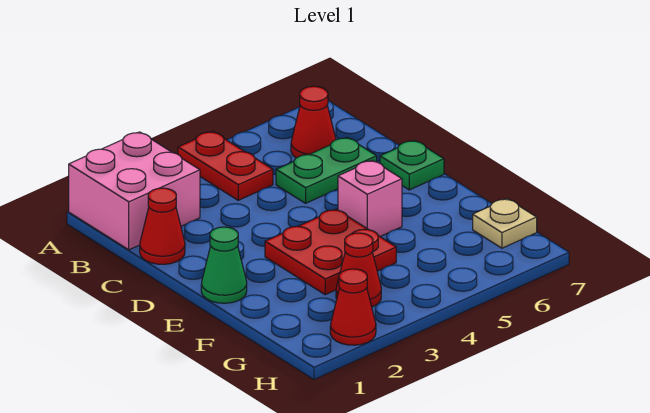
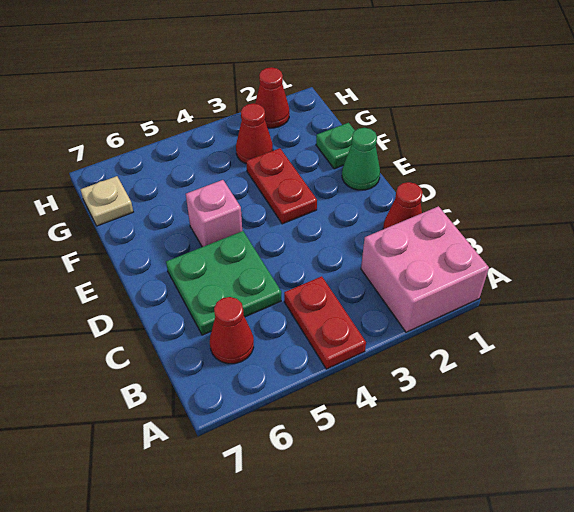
green plate C5:C6 level 1 -> green plate C5:D6 level 1
green plate D7 level 1 -> green plate F1 level 1
red plate E3:F4 level 1 -> red plate E3:F3 level 1

